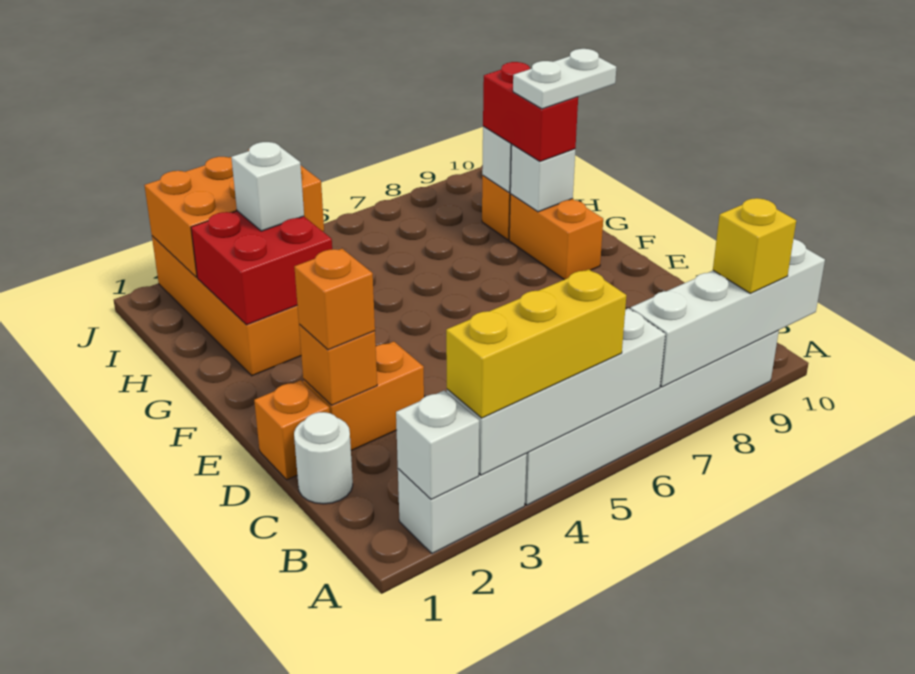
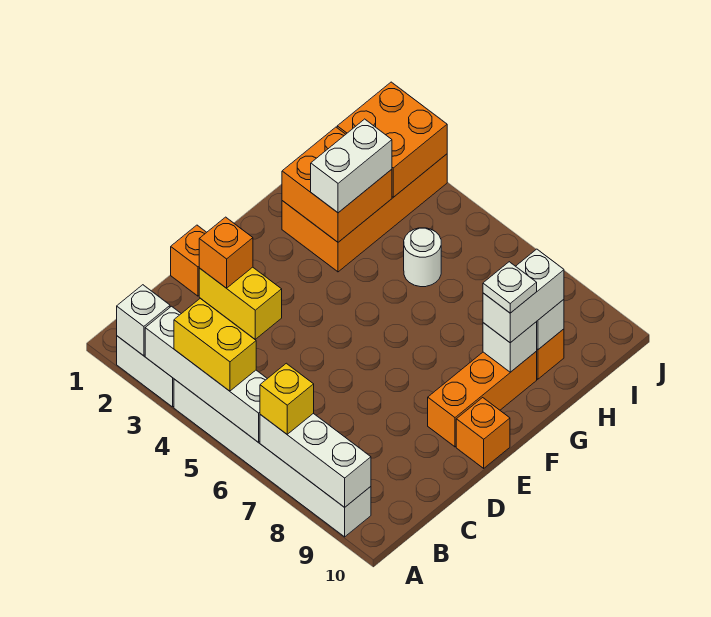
yellow brick A3:A5 level 3 -> yellow brick A4:A5 level 3
white brick A7:A10 level 2 -> white brick A7:A9 level 2
yellow brick A9 level 3 -> yellow brick A7 level 3
white round brick C1 level 1 -> white round brick H5 level 1
orange brick D2:D3 level 1 -> yellow brick D2:D3 level 1
orange brick D2 level 3 -> orange brick E10 level 1
orange brick F9:G9 level 1 -> orange brick E9:G9 level 1
red brick G2:H3 level 2 -> orange brick G2:H3 level 2
red brick G9:H9 level 3 -> white brick G9:H9 level 3
white plate G9:G10 level 4 -> white plate G9 level 4
white brick H3 level 3 -> white brick G3:H3 level 3
orange brick I2:J4 level 2 -> orange brick I2:J3 level 2

